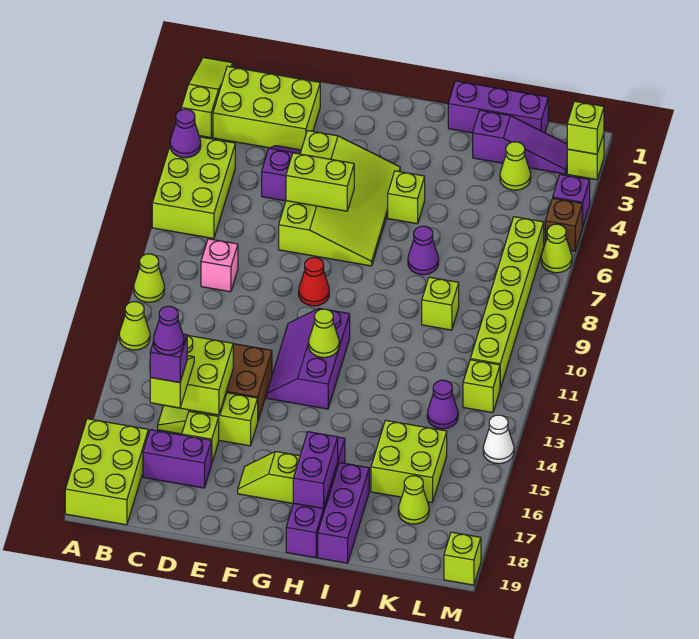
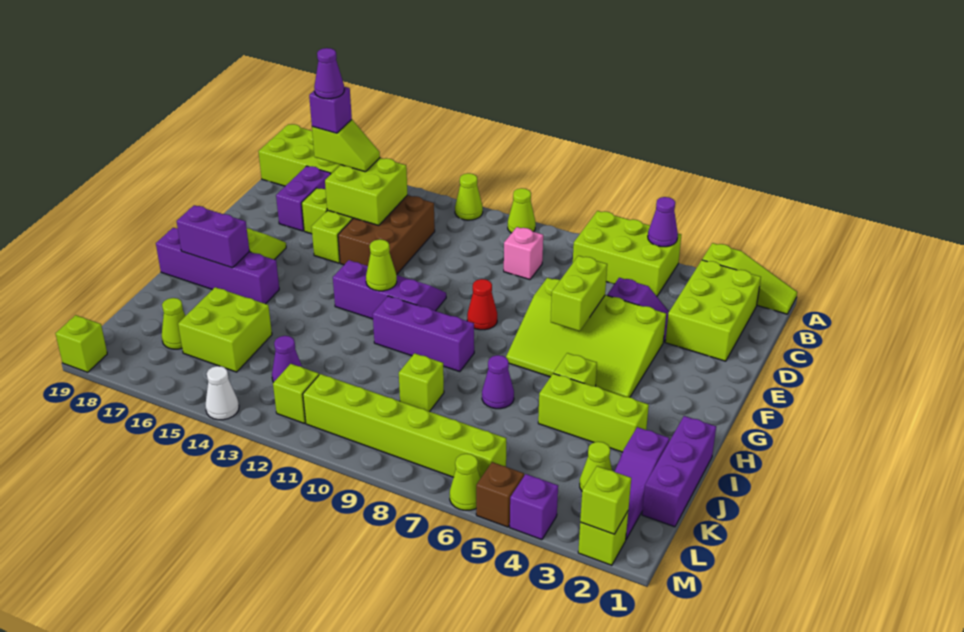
none -> lime brick I3:I5 level 1
purple brick I17:I19 level 1 -> purple brick H9:H11 level 1

